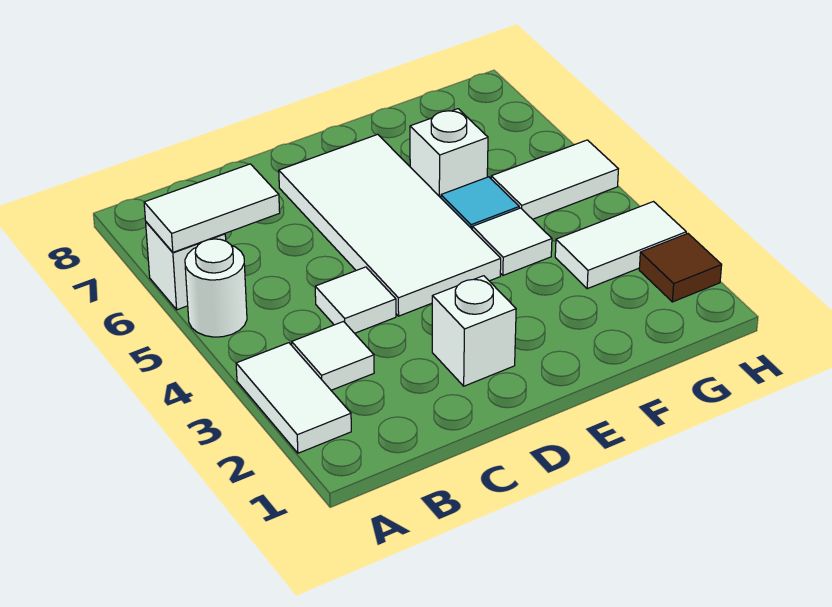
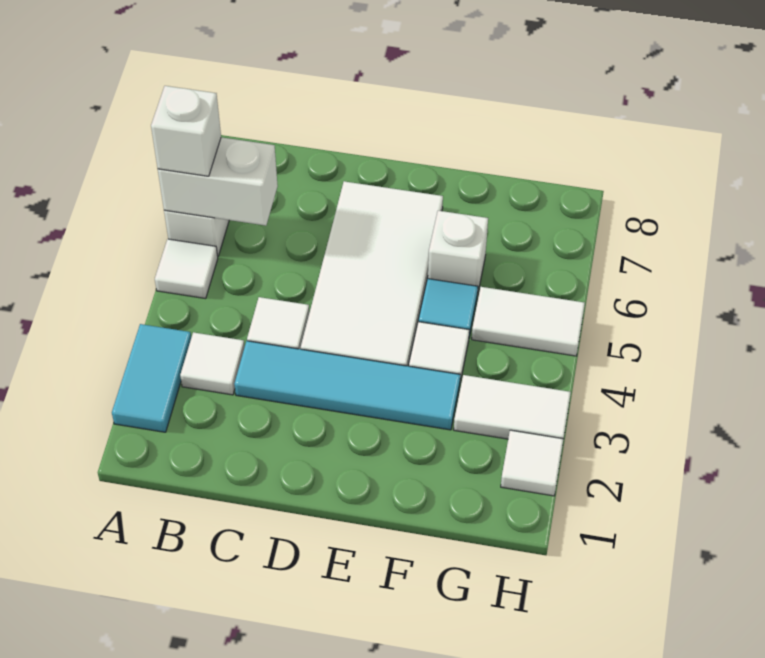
white tile A2:A3 level 1 -> cyan tile A2:A3 level 1
white round brick A5 level 1 -> white tile A5 level 1
white tile A6:B6 level 2 -> white brick A6:B6 level 2
none -> cyan tile C3:F3 level 1
white brick D2 level 1 -> white brick A6 level 3
brown tile H2 level 1 -> white tile H2 level 1

